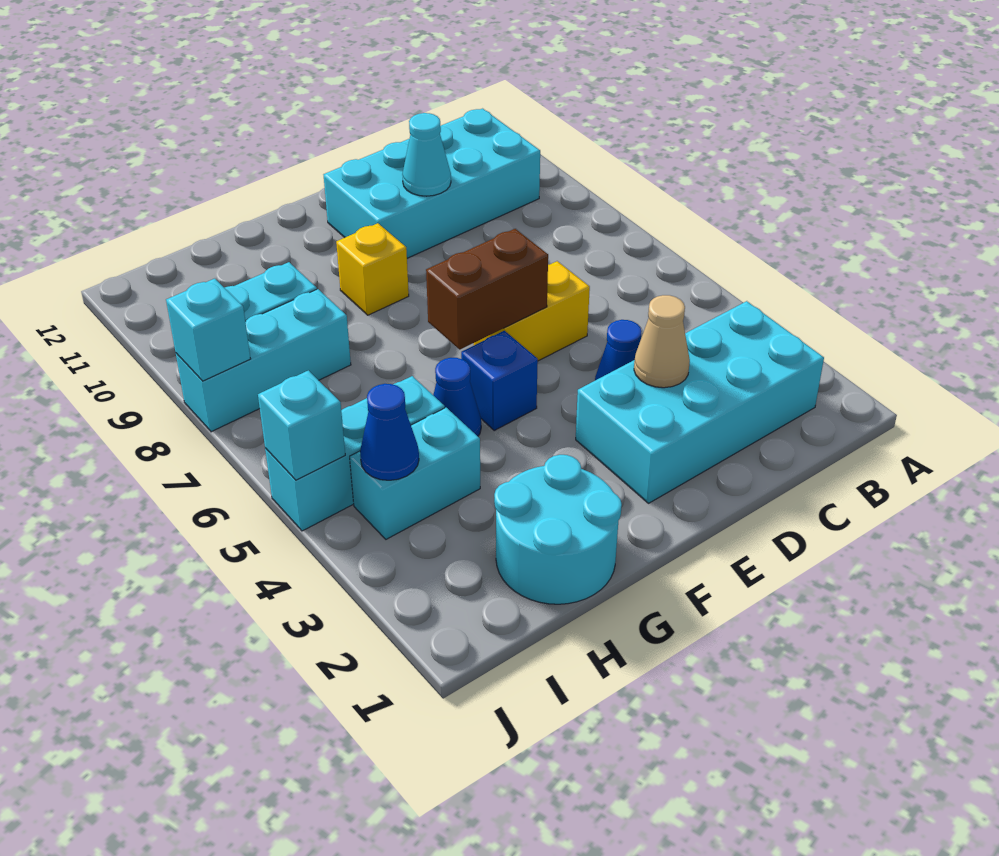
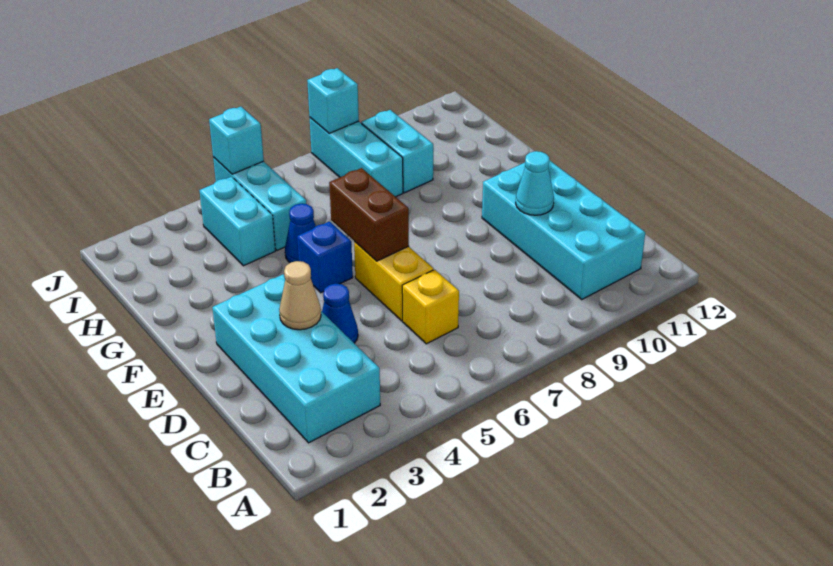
yellow brick F9 level 1 -> yellow brick C6 level 1
cyan round brick G1:H2 level 1 -> none
blue cone I4 level 2 -> none

